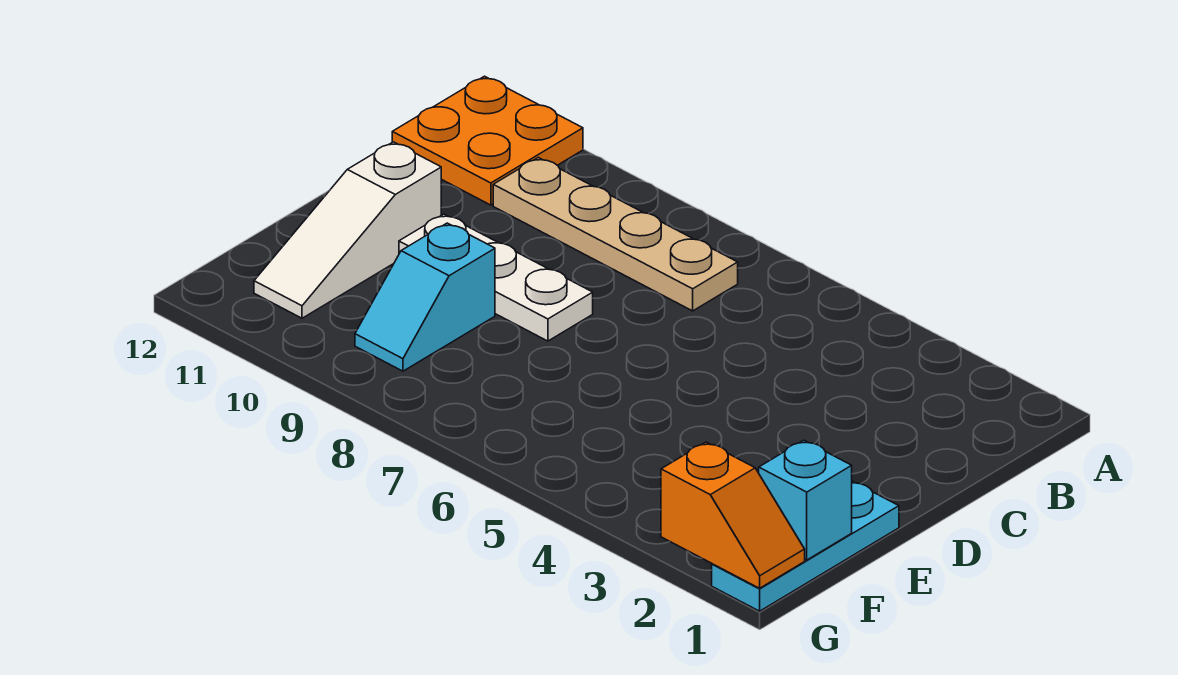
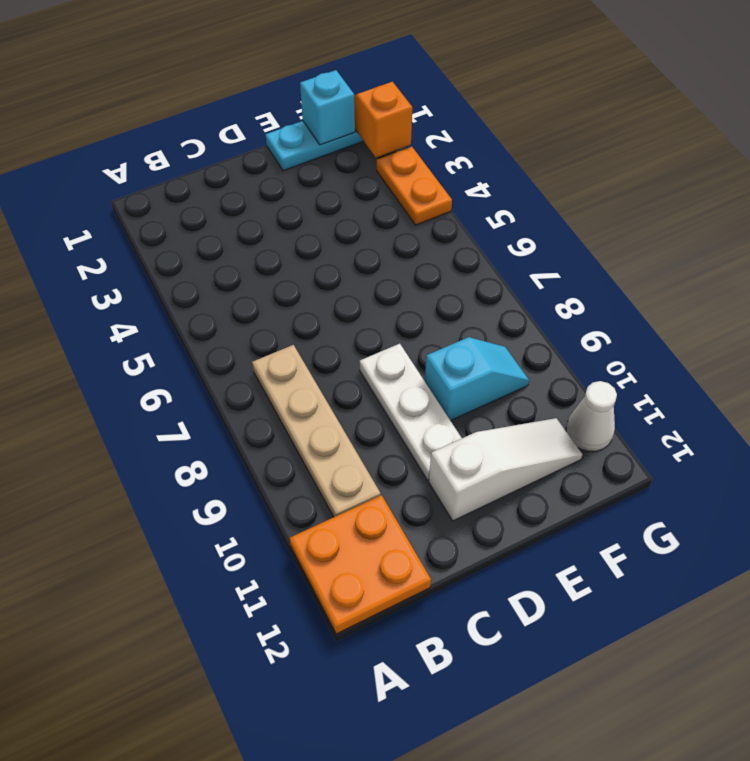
none -> orange plate G3:G4 level 1
none -> white cone G11 level 1

